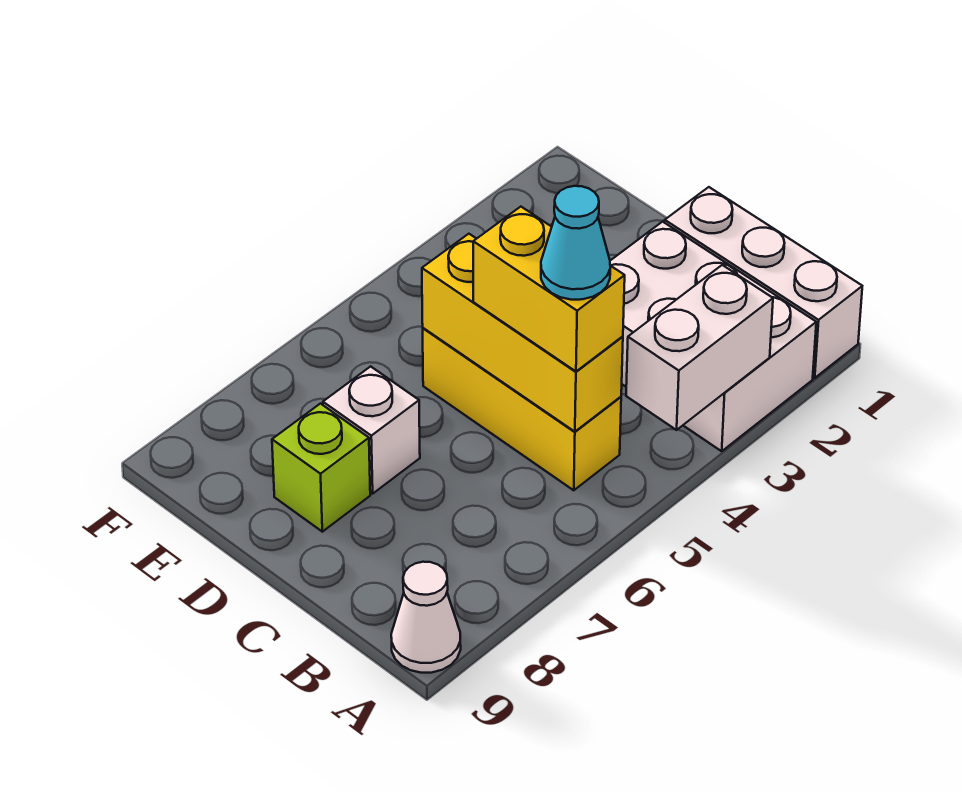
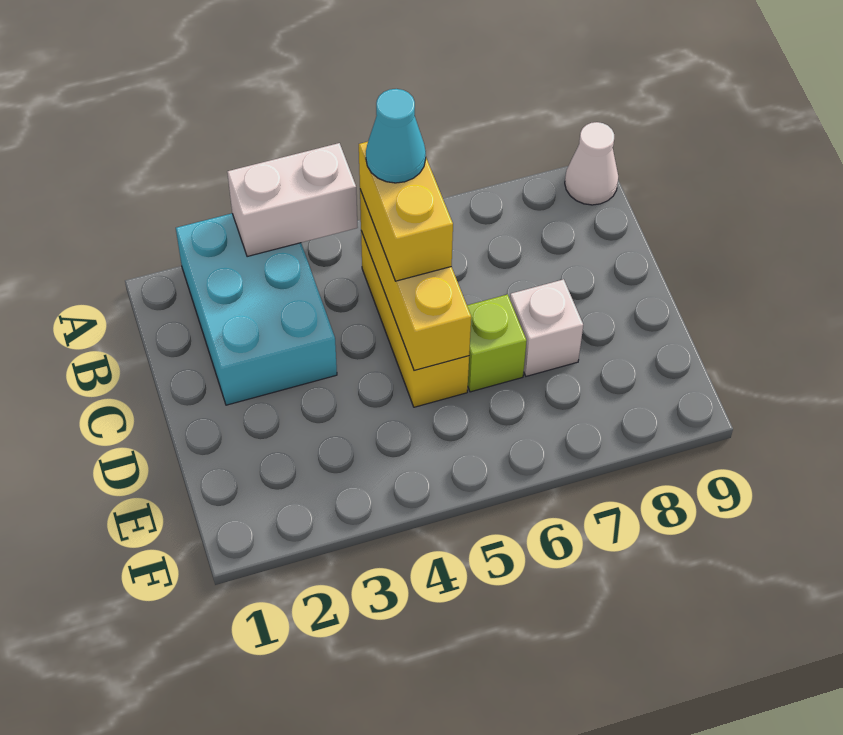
white brick A1:C1 level 1 -> none
white brick A2:C3 level 1 -> cyan brick A2:C3 level 1
lime brick D8 level 1 -> lime brick D6 level 1

